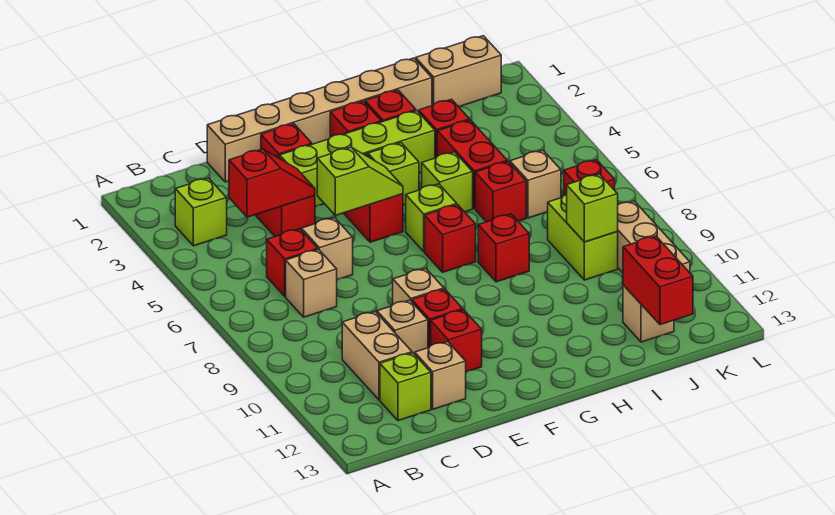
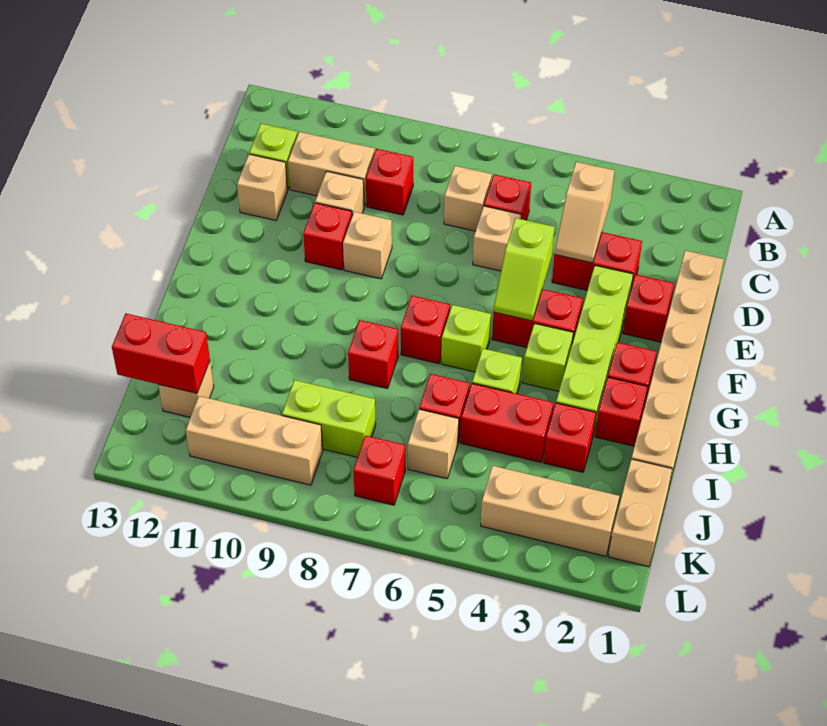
lime brick B3 level 1 -> none
red slope C4:D4 level 2 top C -> tan slope C4:D4 level 2 top C
red brick E11 level 1 -> red brick C9 level 1
lime brick J9 level 2 -> none
none -> tan brick K2:K4 level 1

